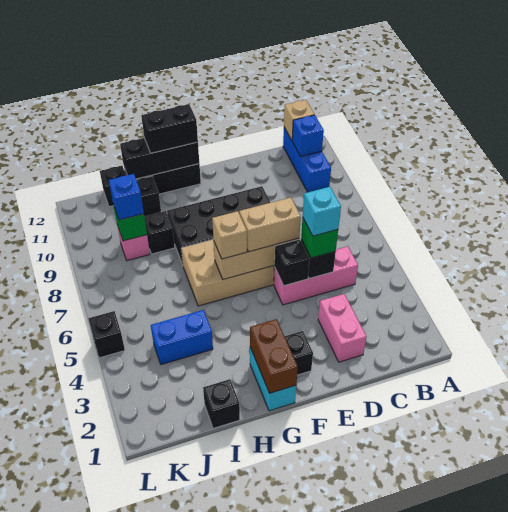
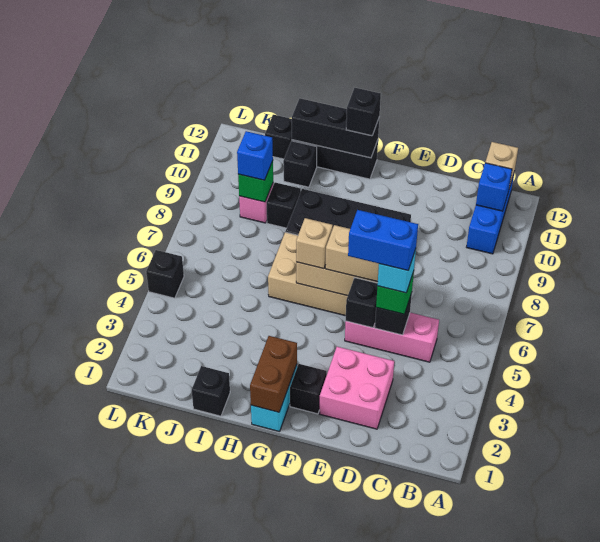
pink brick D2:D3 level 1 -> pink brick D2:E3 level 1
black brick G12:H12 level 3 -> black brick G12 level 3
blue brick I4:J4 level 1 -> blue brick D5:E5 level 5

